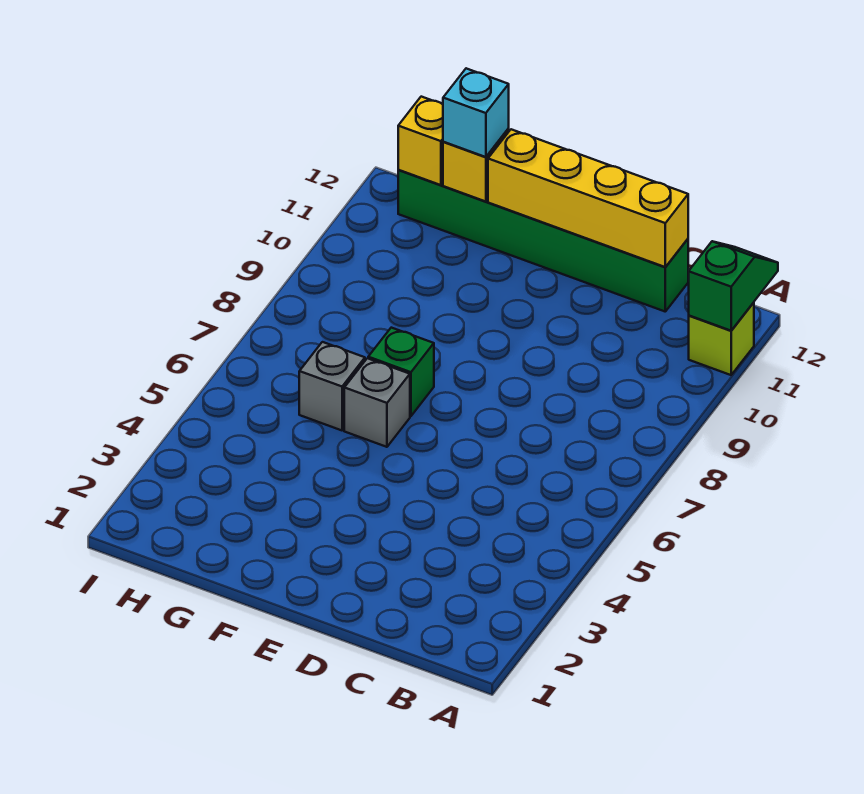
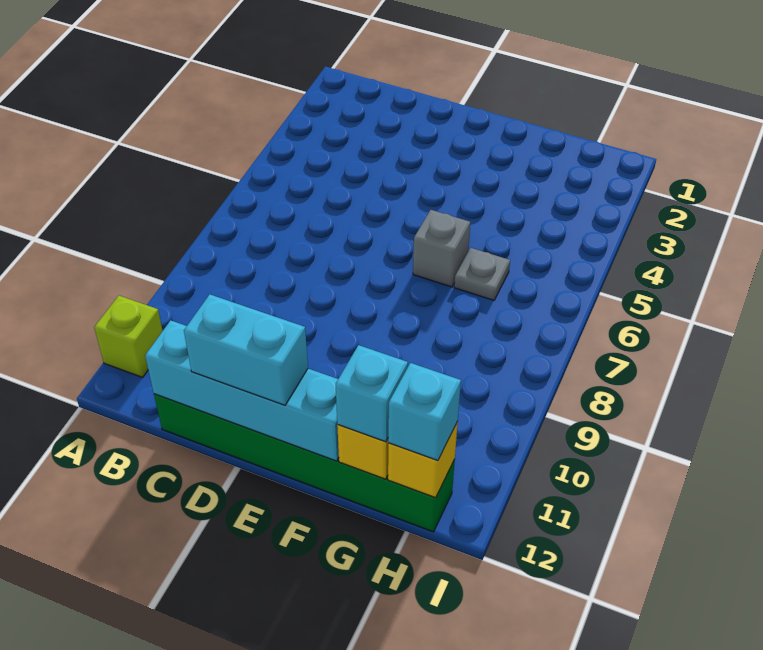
green slope A11:A12 level 2 top 11 -> none
yellow brick C12:F12 level 2 -> cyan brick C12:F12 level 2
none -> cyan brick D12:E12 level 3
green brick F7 level 1 -> none
grey brick G6 level 1 -> grey plate G6 level 1
none -> cyan brick H12 level 3

